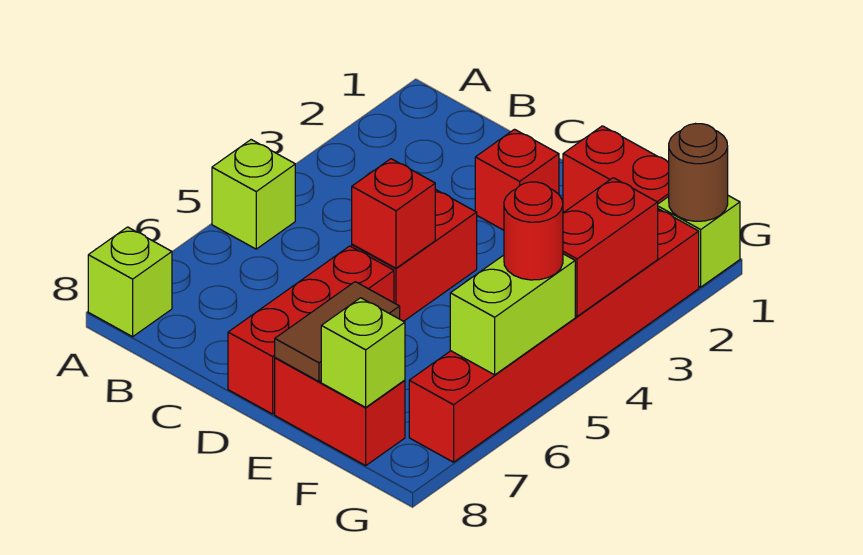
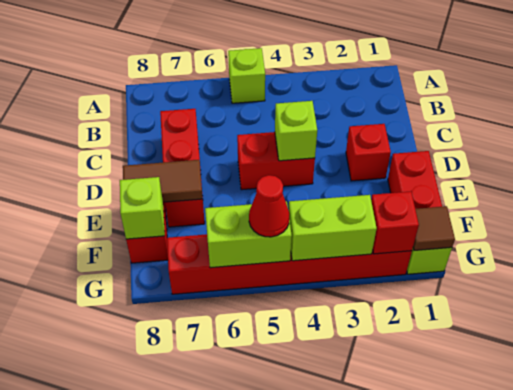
lime brick A8 level 1 -> lime brick D4 level 2
red brick D5 level 2 -> red brick G2 level 2
red brick D6:D8 level 1 -> red brick C7:E7 level 1
brown round brick G1 level 2 -> brown tile G1 level 2
red brick G3:G4 level 2 -> lime brick G3:G4 level 2
red round brick G5 level 3 -> red cone G5 level 3

